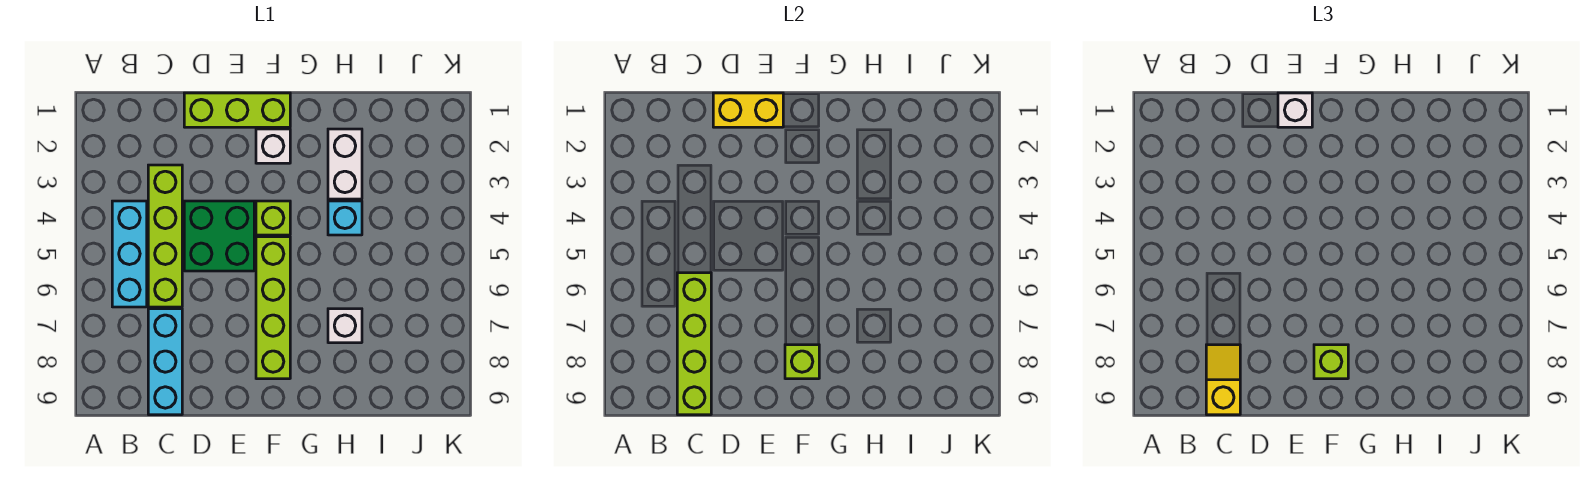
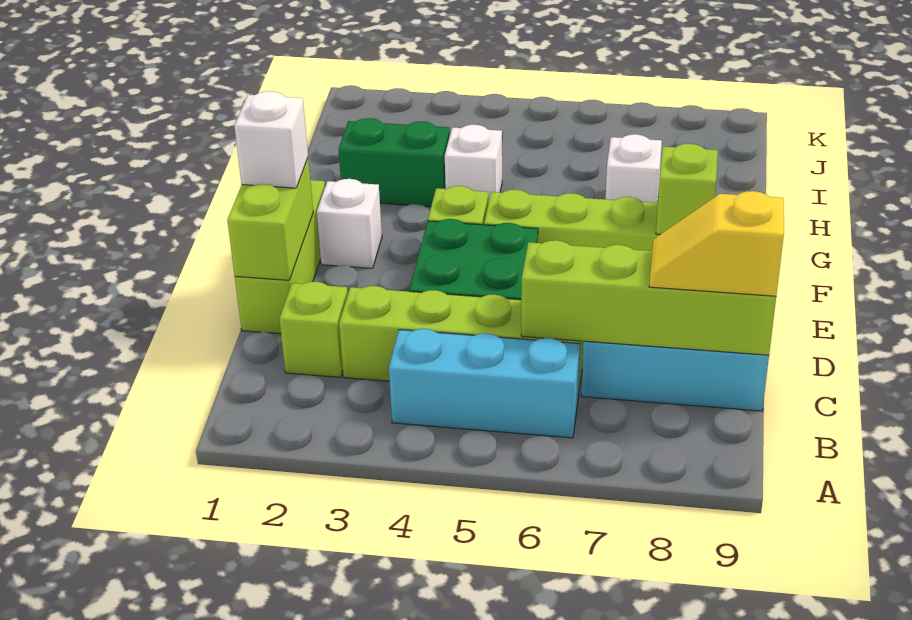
yellow brick D1:E1 level 2 -> lime brick D1:E1 level 2
lime brick F8 level 3 -> lime brick C2 level 1
white brick H2:H3 level 1 -> green brick H2:H3 level 1
cyan brick H4 level 1 -> white brick H4 level 1

